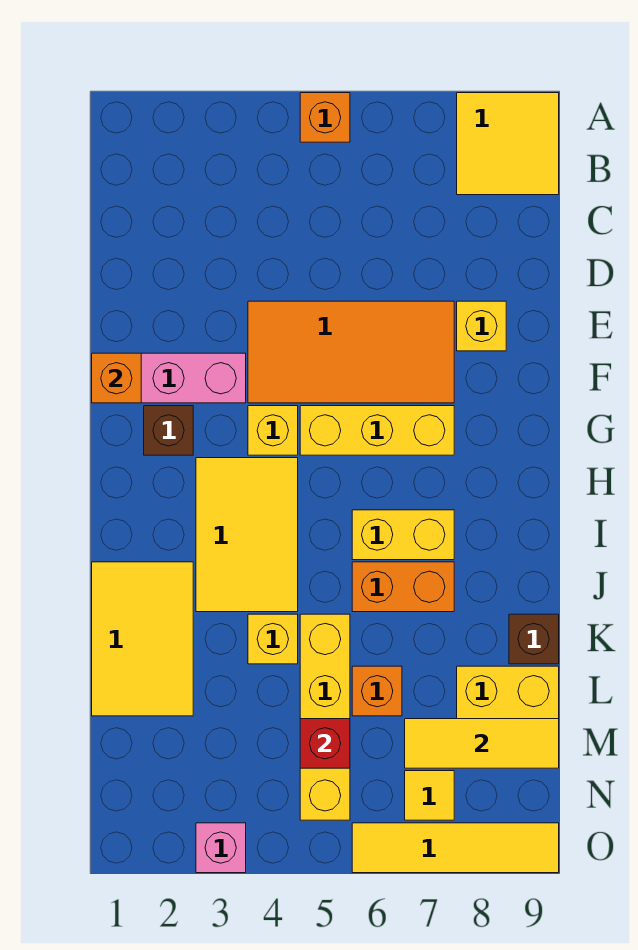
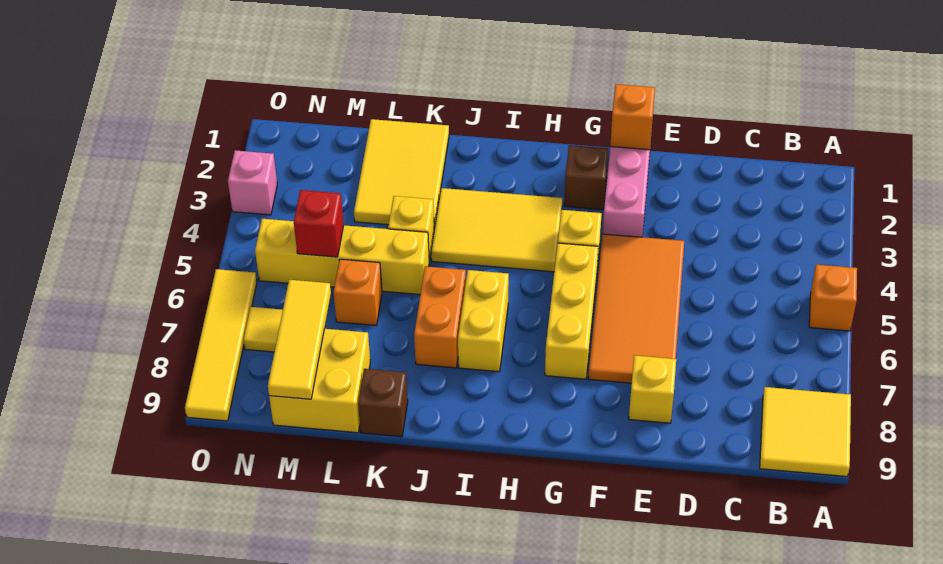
yellow tile J1:L2 level 1 -> yellow tile K1:L3 level 1

